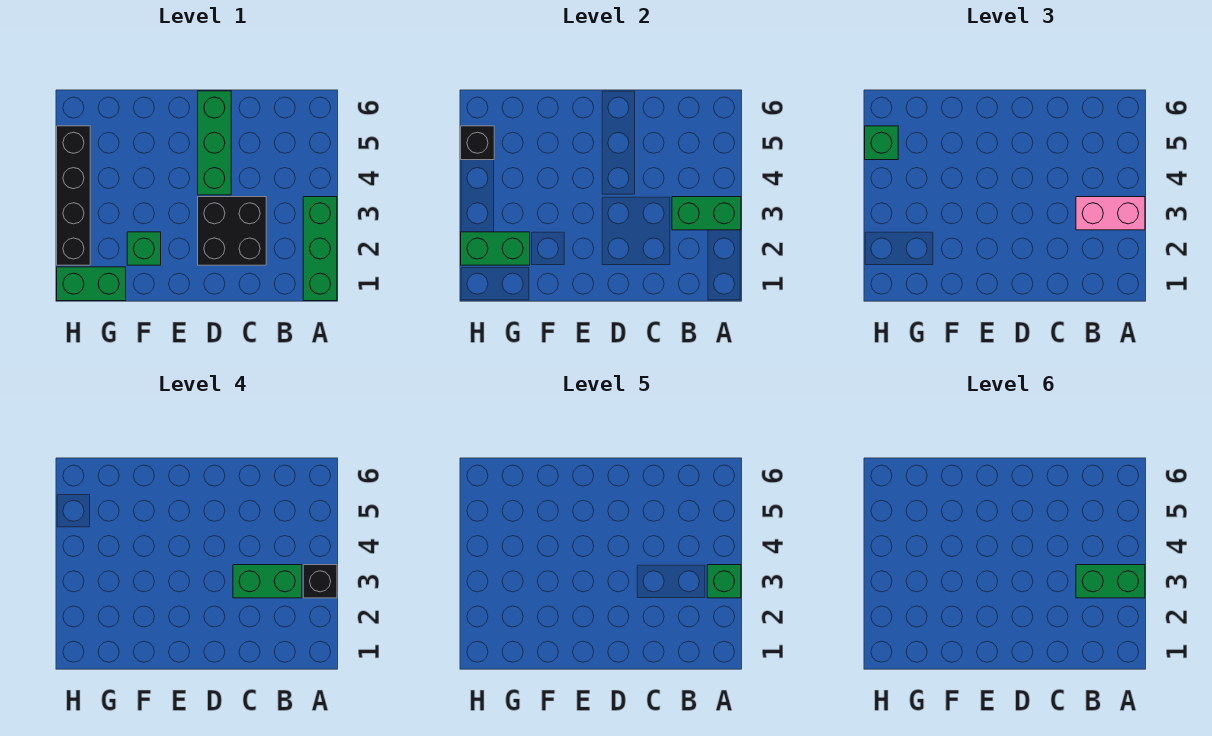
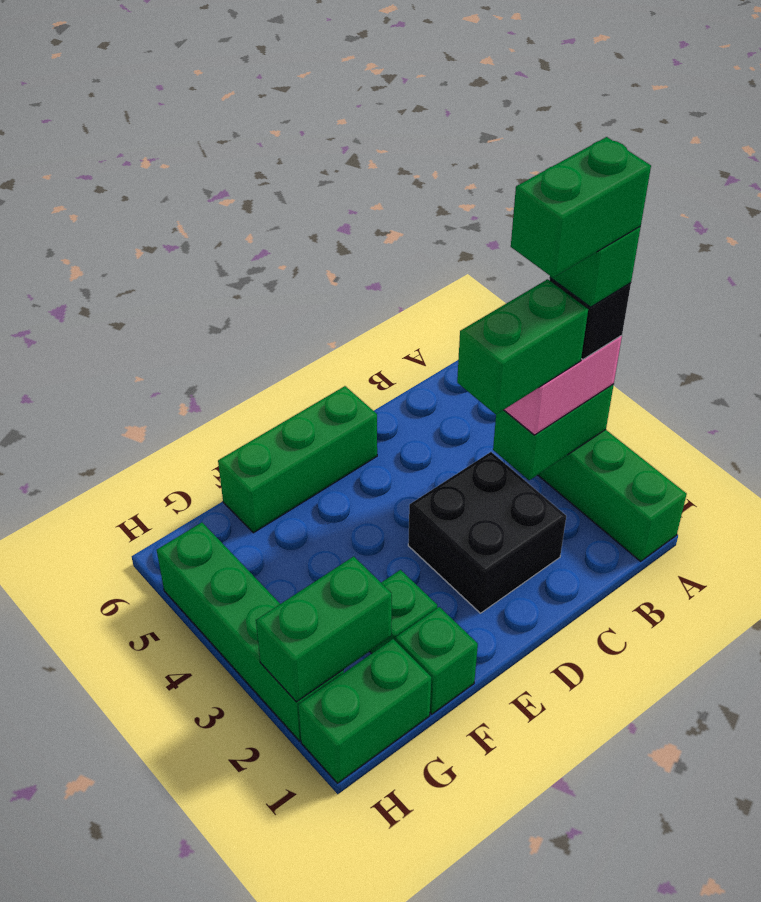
green brick D4:D6 level 1 -> green brick D6:F6 level 1
black brick H2:H5 level 1 -> green brick H2:H5 level 1
black brick H5 level 2 -> none
green brick H5 level 3 -> green brick F1 level 1

